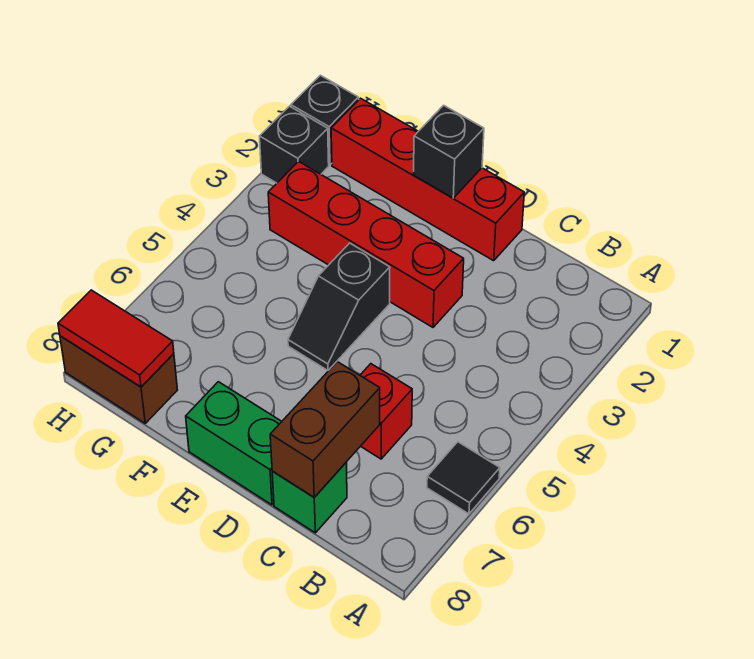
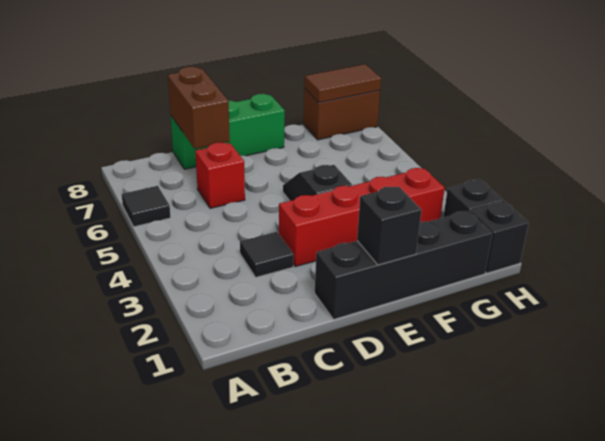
none -> black tile C3 level 1
red brick D1:G1 level 1 -> black brick D1:G1 level 1
red tile G8:H8 level 2 -> brown tile G8:H8 level 2

